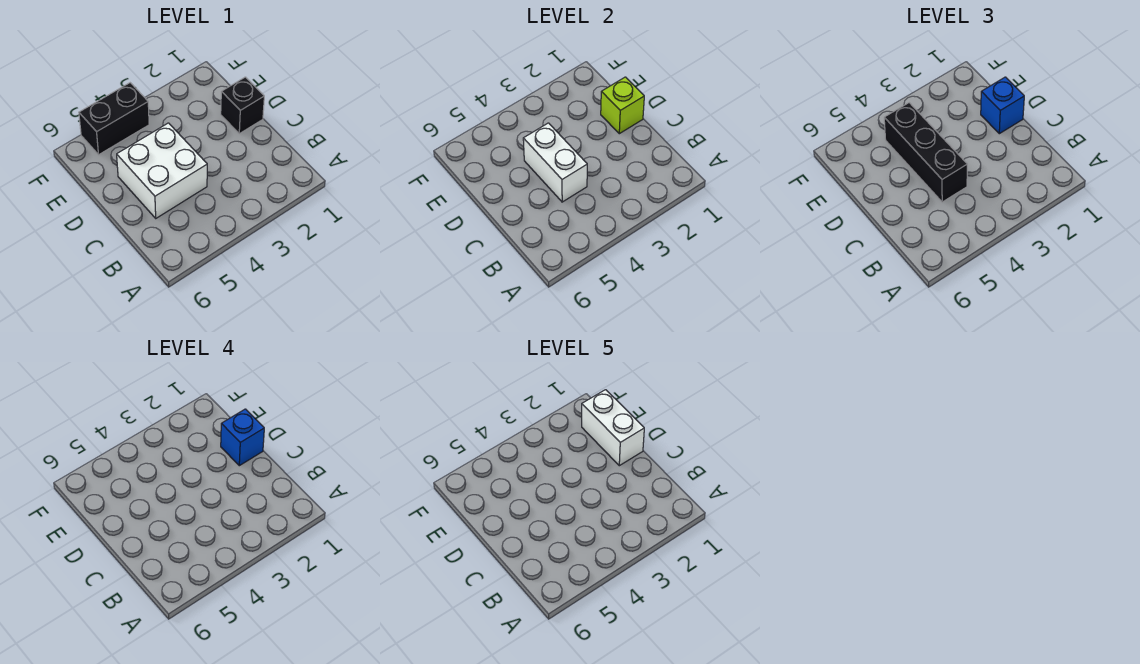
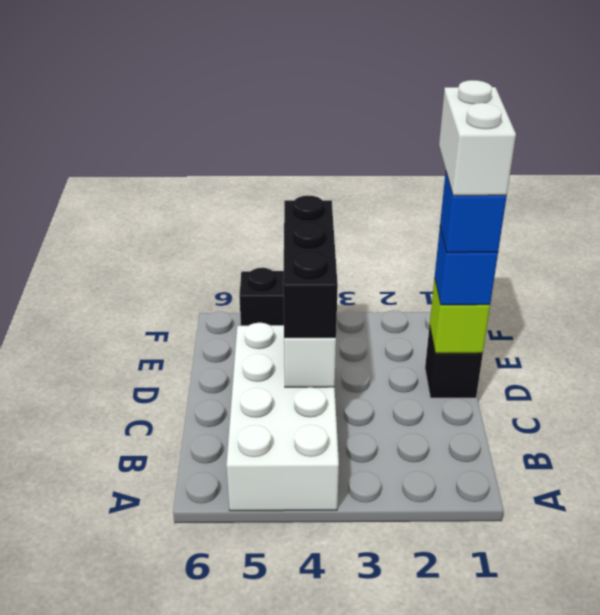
white brick C4:D5 level 1 -> white brick A4:D5 level 1

